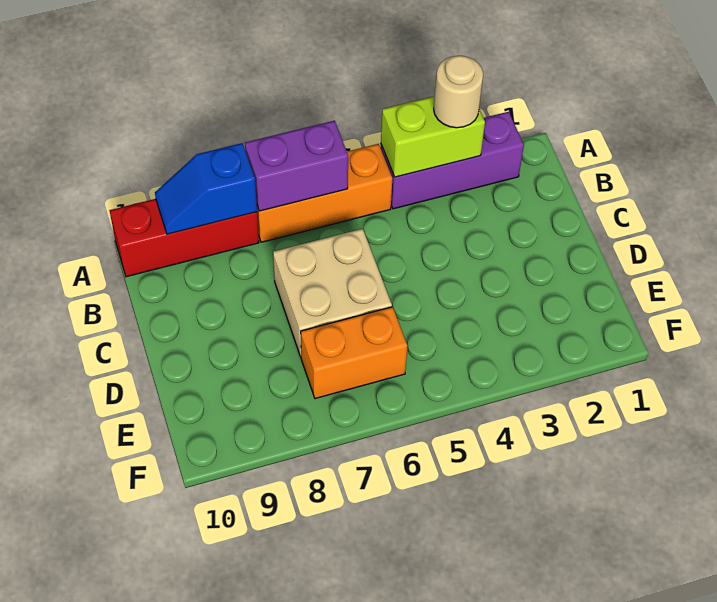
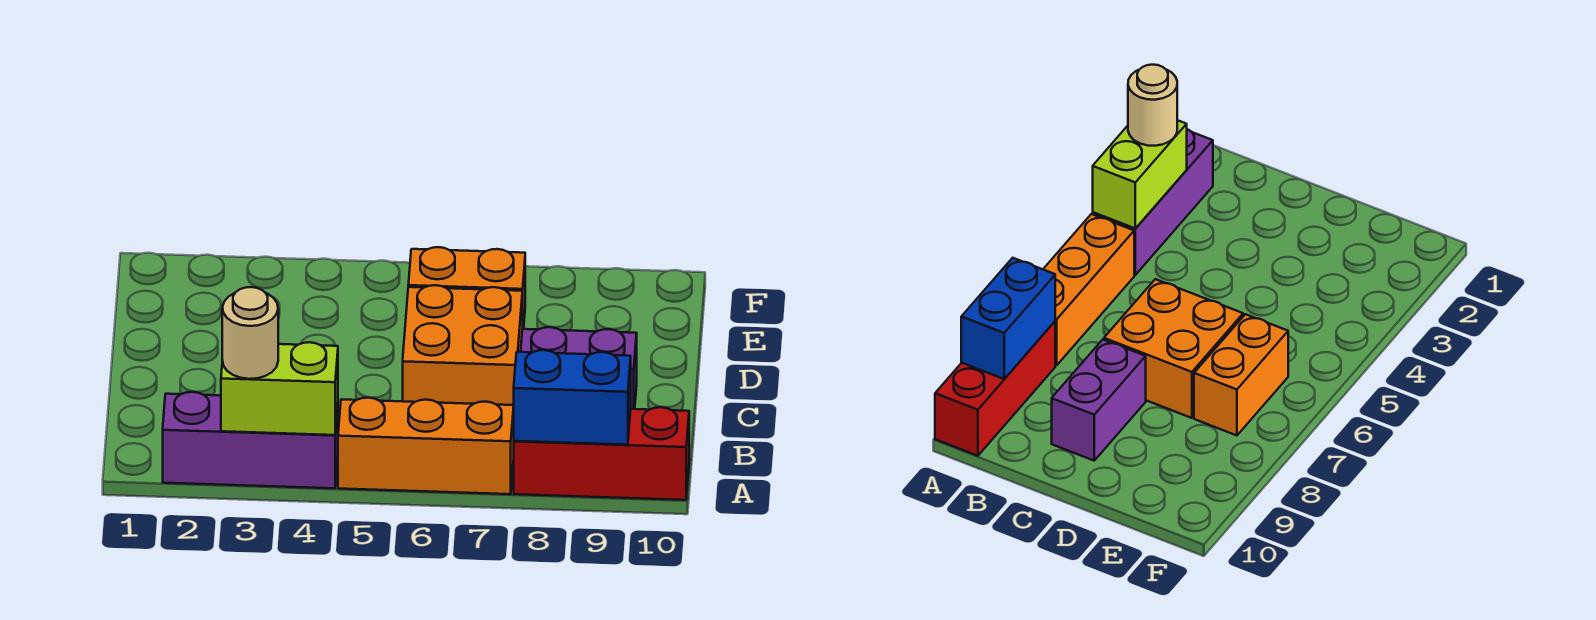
purple brick A6:A7 level 2 -> purple brick C8:C9 level 1
blue slope A8:A9 level 2 top 8 -> blue brick A8:A9 level 2
tan brick C6:D7 level 1 -> orange brick C6:D7 level 1

